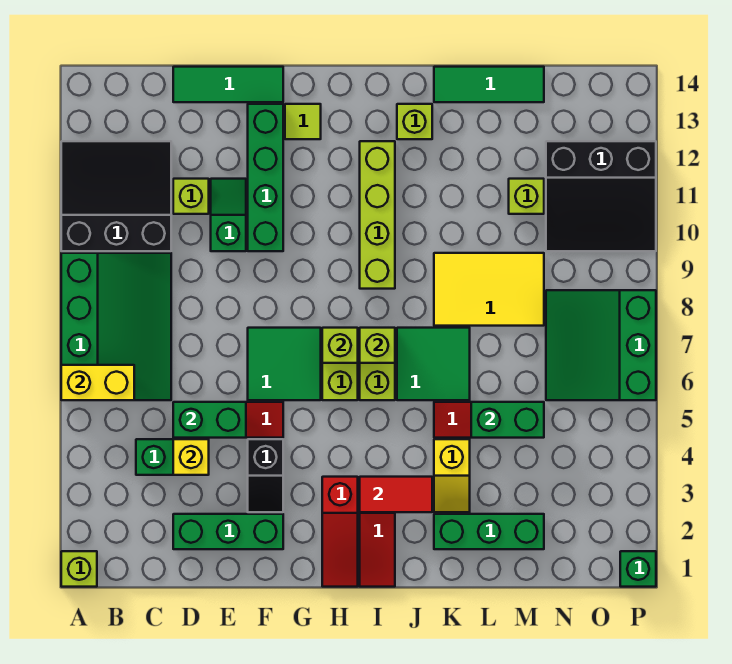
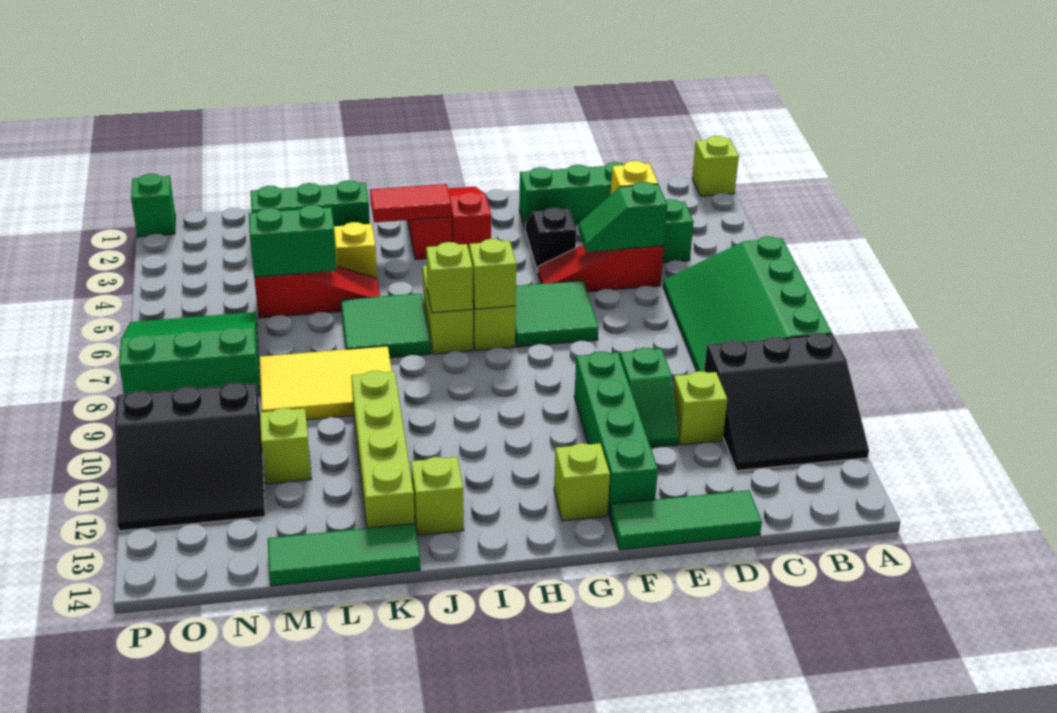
yellow brick A6:B6 level 2 -> none
green brick D5:E5 level 2 -> green slope D5:E5 level 2 top D
lime tile G13 level 1 -> lime brick G13 level 1
lime brick I9:I12 level 1 -> lime brick K10:K13 level 1
green slope N6:P8 level 1 top P -> green slope N6:P8 level 1 top 8
black slope N10:P12 level 1 top 12 -> black slope N10:P12 level 1 top 10

